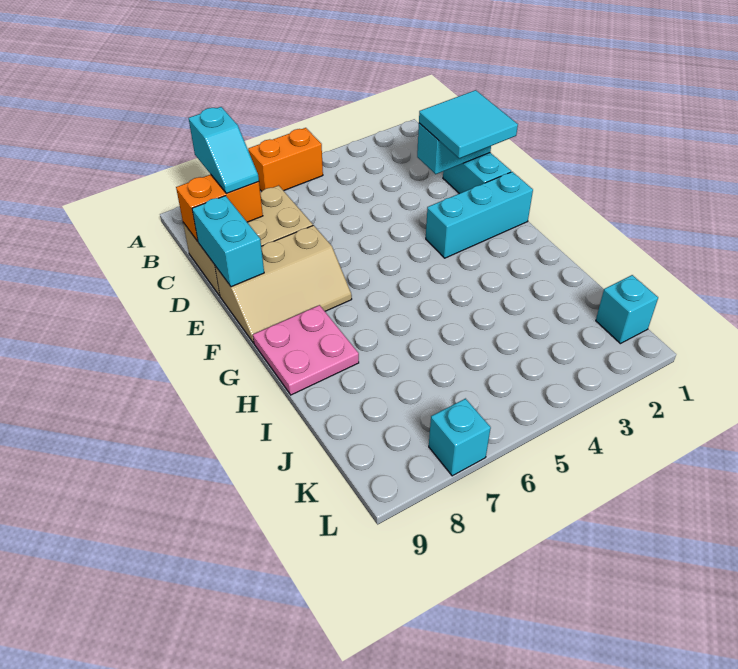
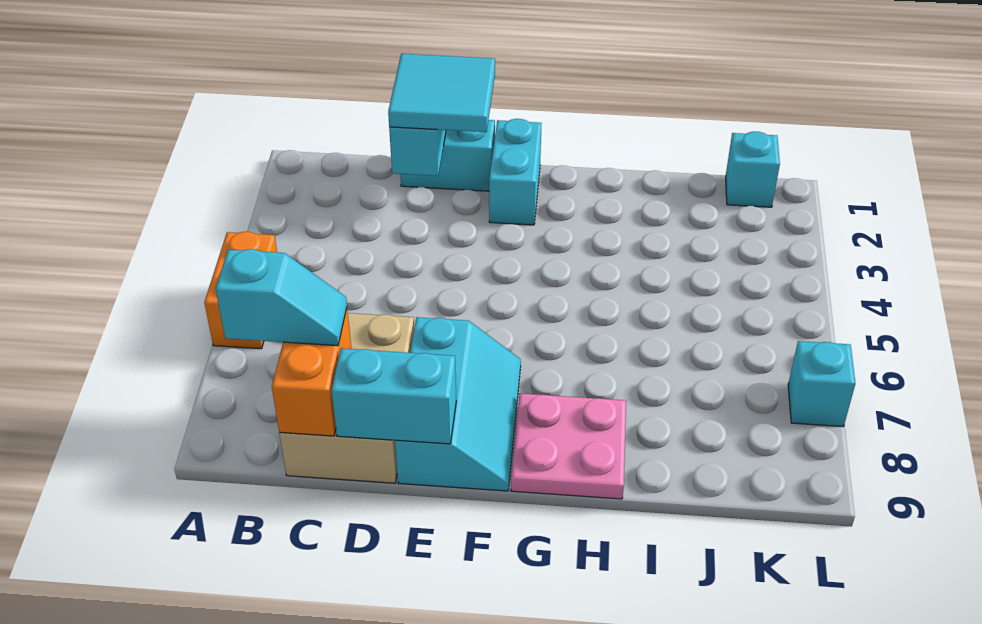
tan slope E7:F9 level 1 top E -> cyan slope E7:F9 level 1 top E
cyan brick F1:F3 level 1 -> cyan brick F1:F2 level 1

